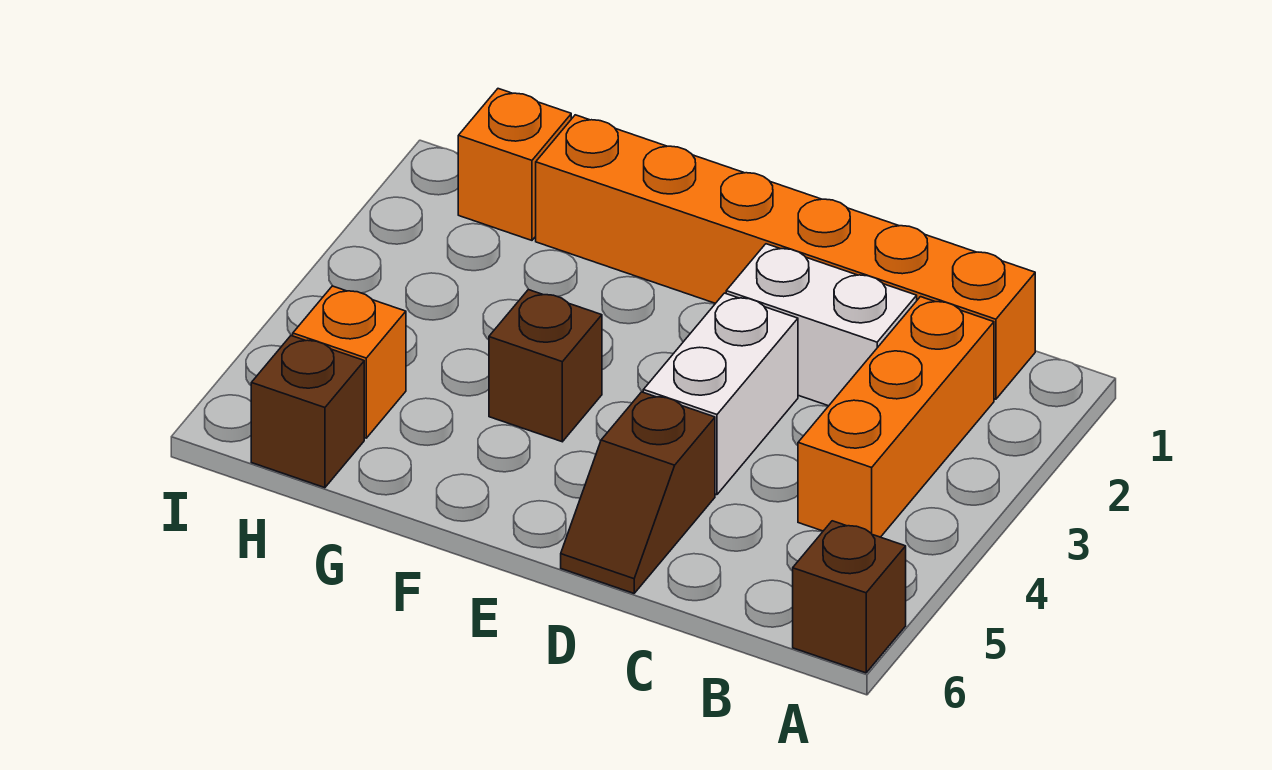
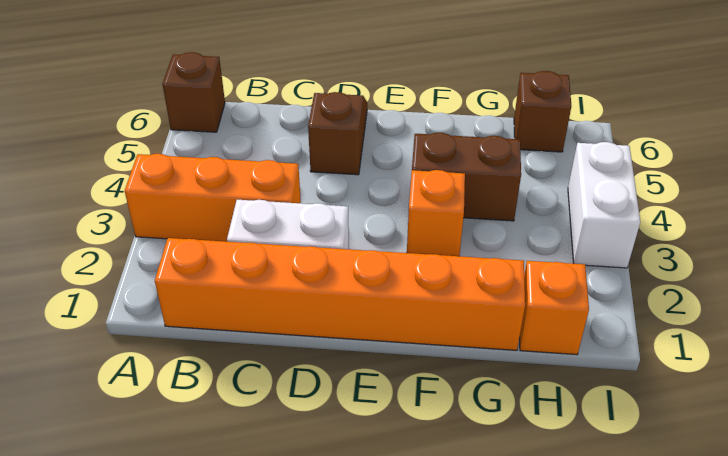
orange brick B2:B4 level 1 -> orange brick A3:C3 level 1
white brick D3:D4 level 1 -> white brick I3:I4 level 1
brown brick F4 level 1 -> brown brick F4:G4 level 1
orange brick H5 level 1 -> orange brick F3 level 1

